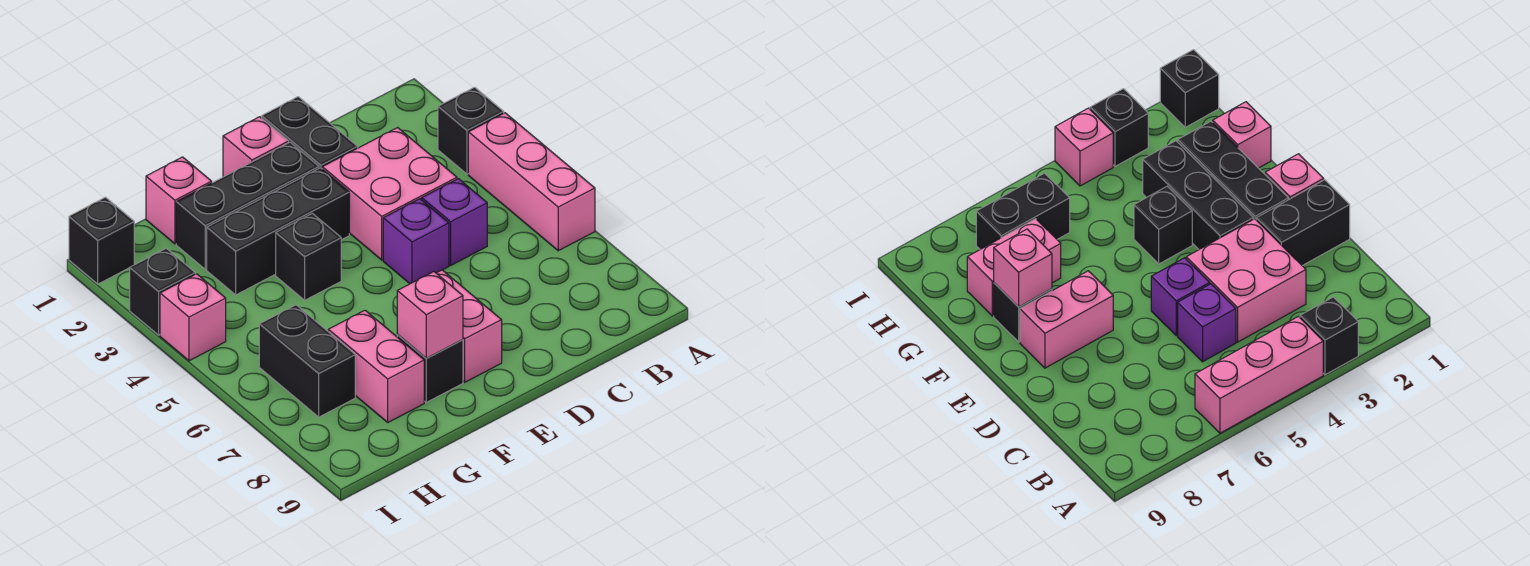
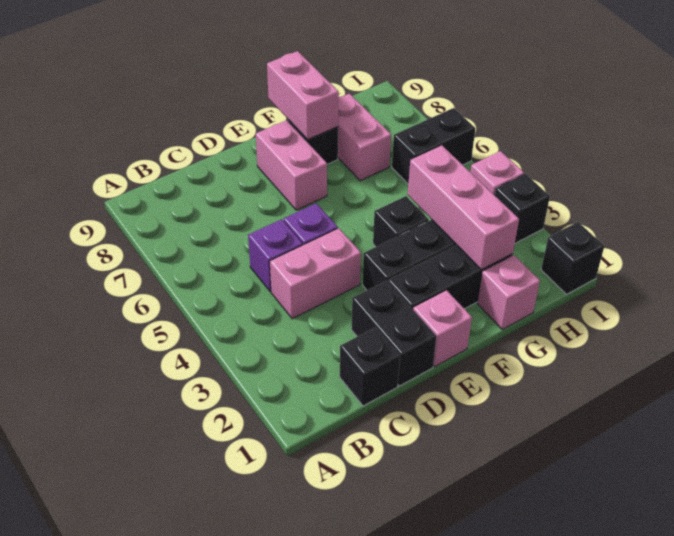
black brick A3 level 1 -> black brick C1 level 1
pink brick A4:A6 level 1 -> pink brick G2:G4 level 2
pink brick C3:D4 level 1 -> pink brick C4:D4 level 1
pink brick F8 level 2 -> pink brick F8:F9 level 2
black brick H6:H7 level 1 -> black brick H6:I6 level 1

